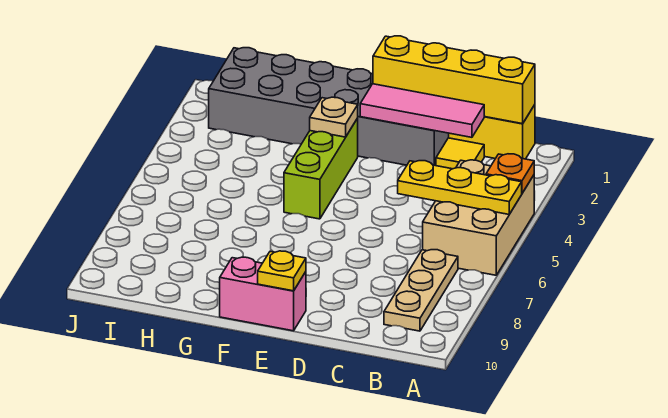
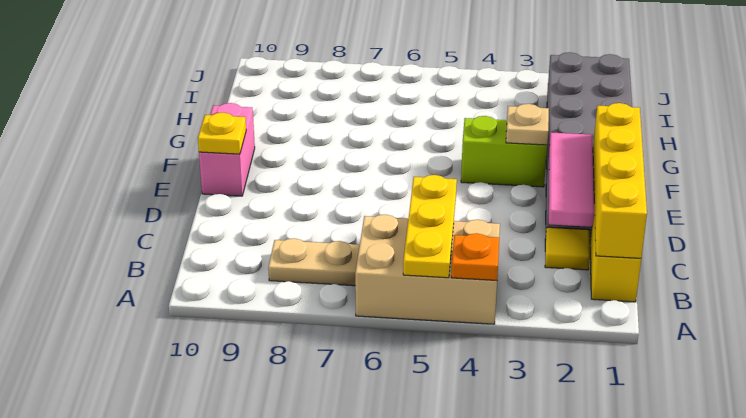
tan plate B7:B9 level 1 -> tan plate B7:B8 level 1
lime brick F3:F5 level 1 -> lime brick F3:F4 level 1

